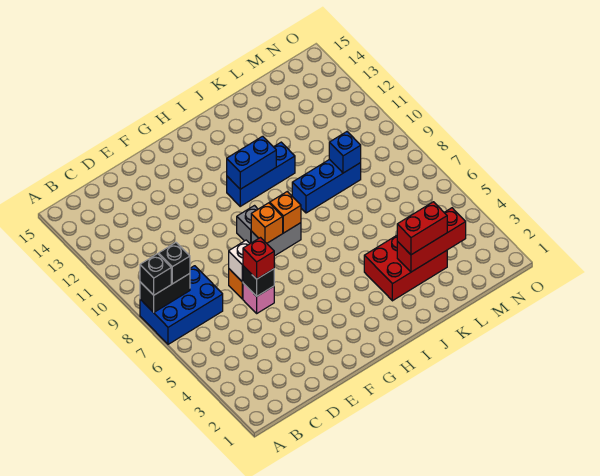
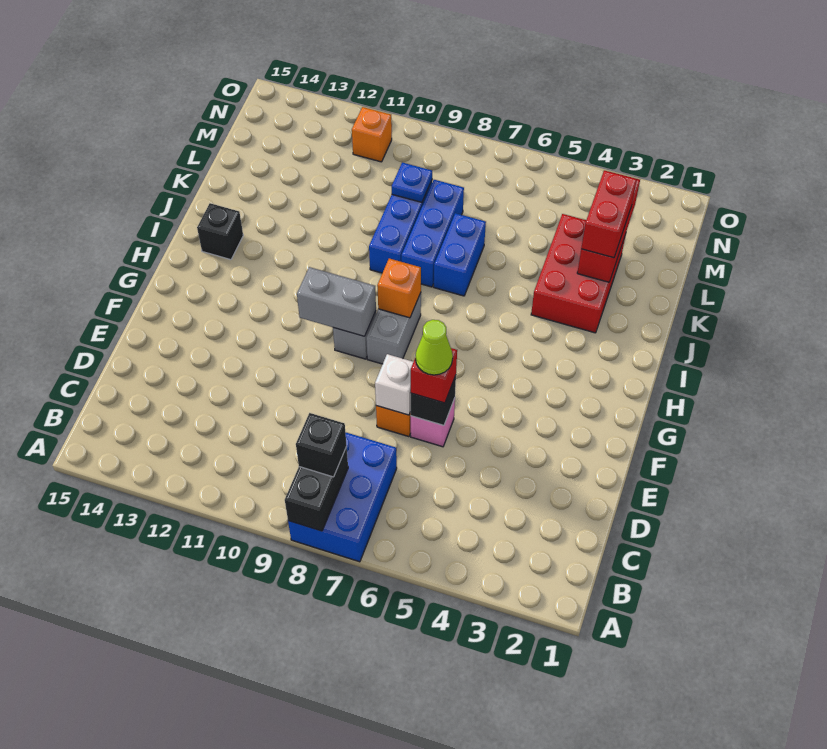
black brick A8 level 3 -> black brick I14 level 1
none -> lime cone E6 level 4
orange brick G8 level 2 -> orange brick N11 level 1
none -> grey brick G9:G10 level 2
blue brick H11:J11 level 1 -> blue brick J8:L8 level 1
blue brick H11:I11 level 2 -> blue brick J7:K7 level 1
blue brick L9 level 2 -> blue plate L9 level 2

